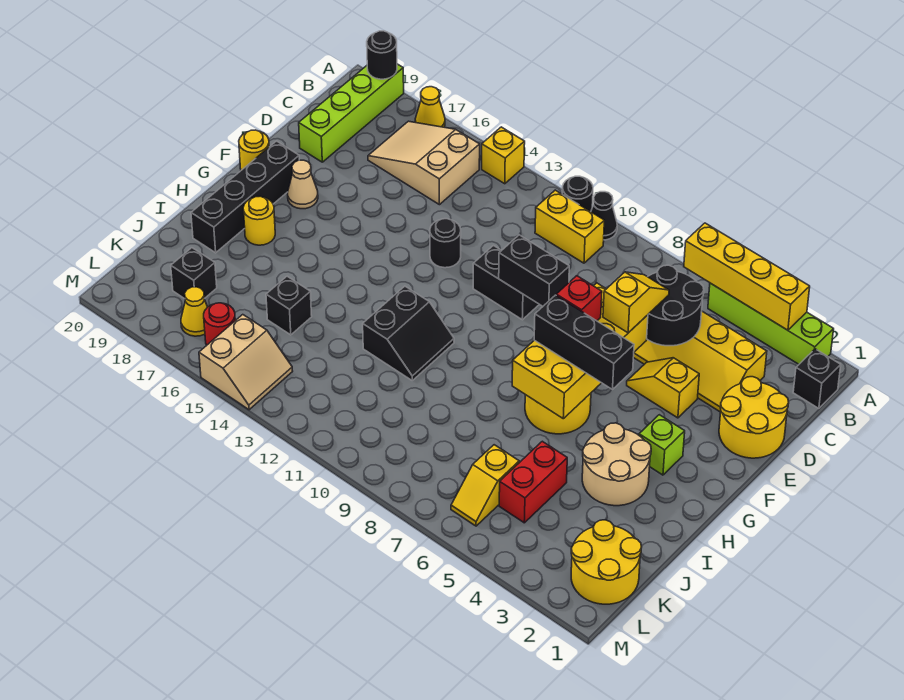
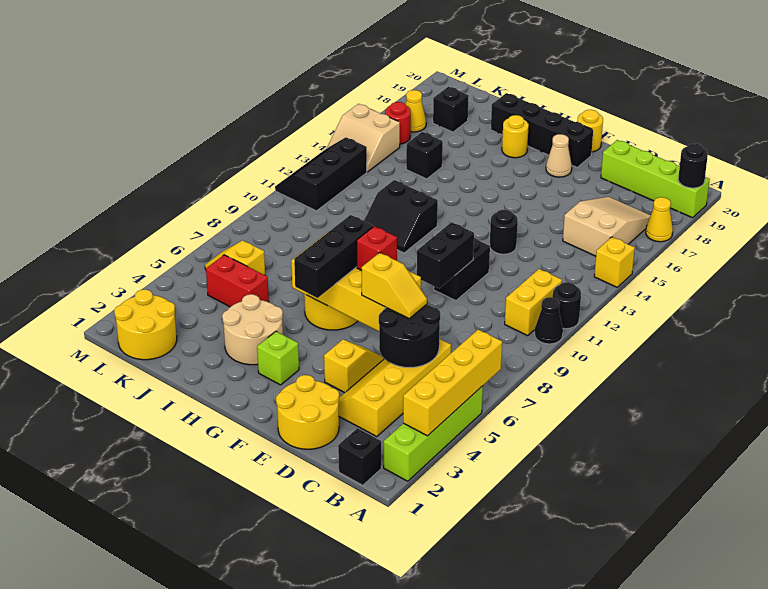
none -> black slope L11:M13 level 1 top L

